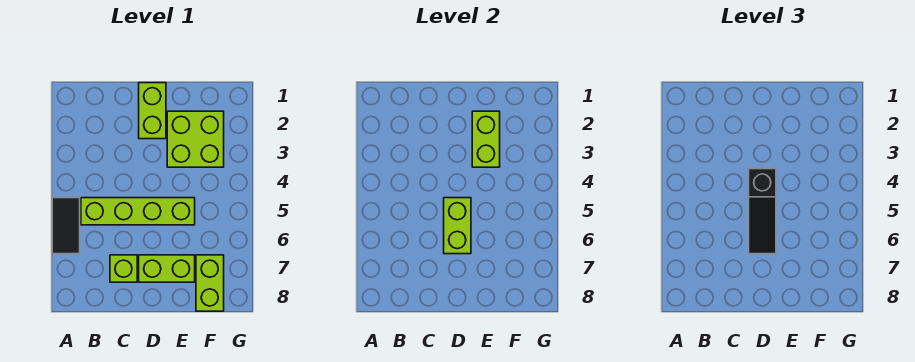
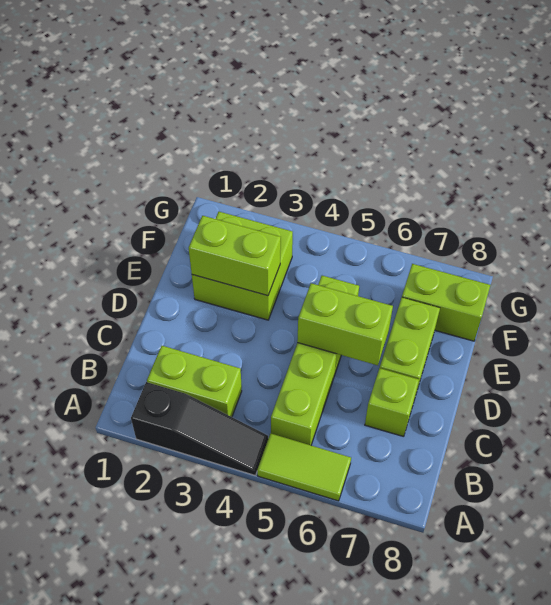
black tile A5:A6 level 1 -> lime tile A5:A6 level 1
lime brick D1:D2 level 1 -> lime brick B2:B3 level 1
black slope D4:D6 level 3 top 4 -> black slope A2:A4 level 1 top 2

